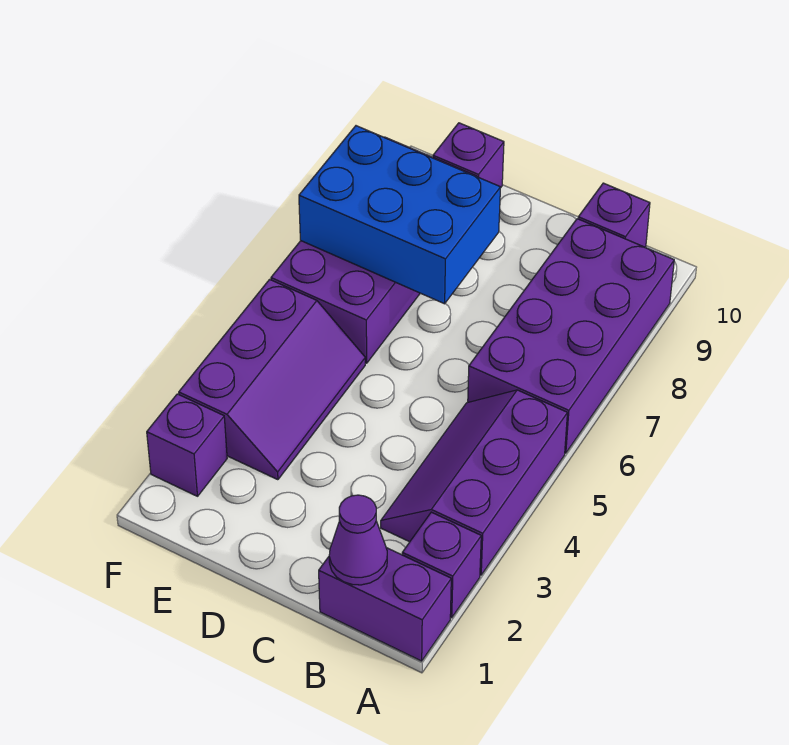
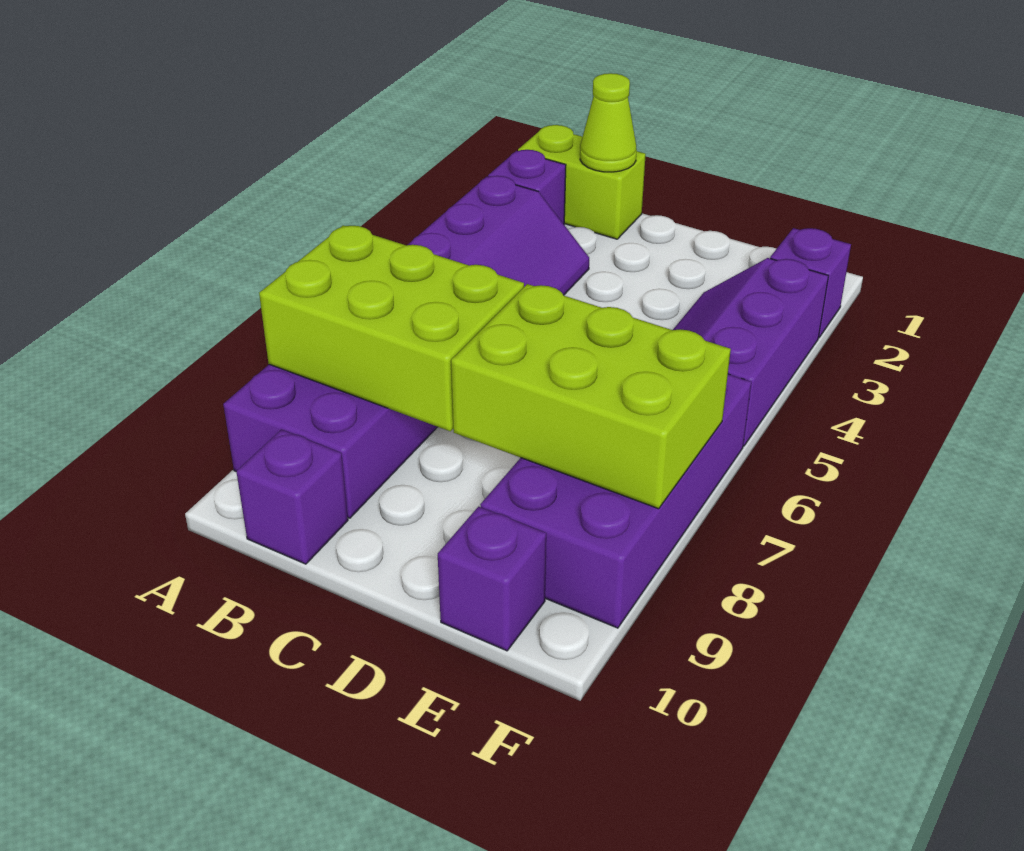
purple brick A1:B1 level 1 -> lime brick A1:B1 level 1
none -> lime brick A7:C8 level 2
purple cone B1 level 2 -> lime cone B1 level 2
blue brick D7:F8 level 2 -> lime brick D7:F8 level 2

